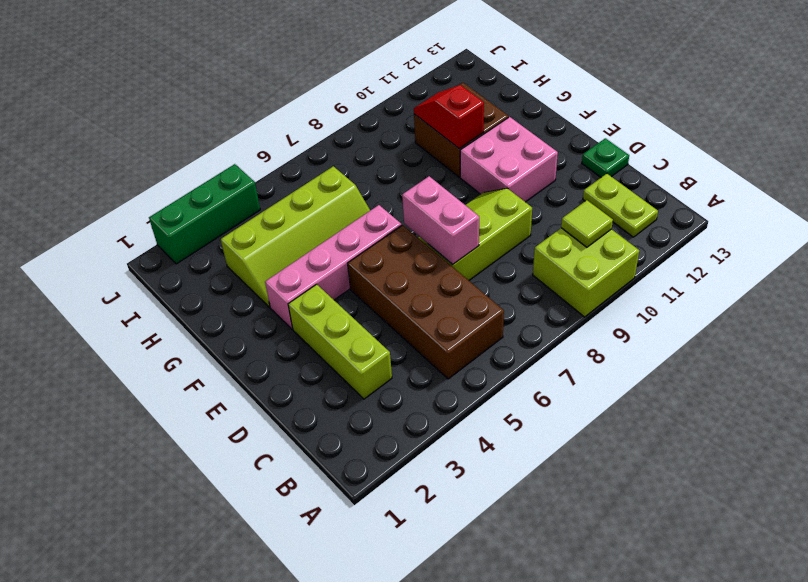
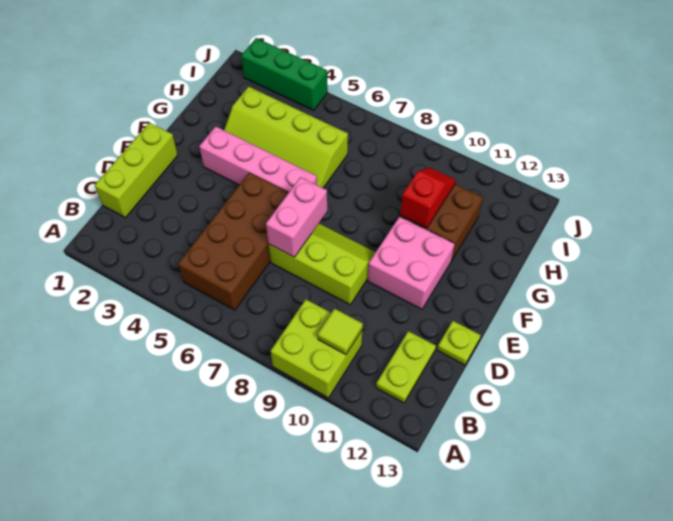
lime brick C3:E3 level 1 -> lime brick C1:E1 level 1
green plate D13 level 1 -> lime plate D13 level 1

